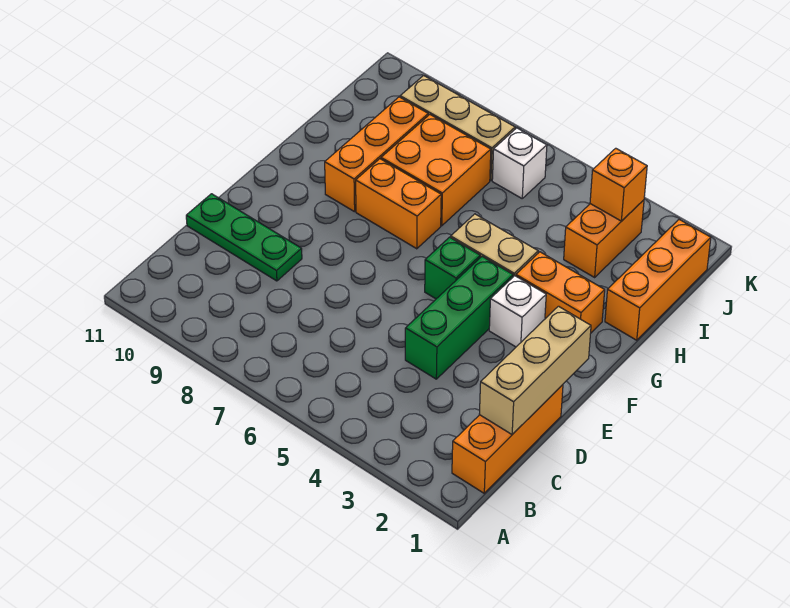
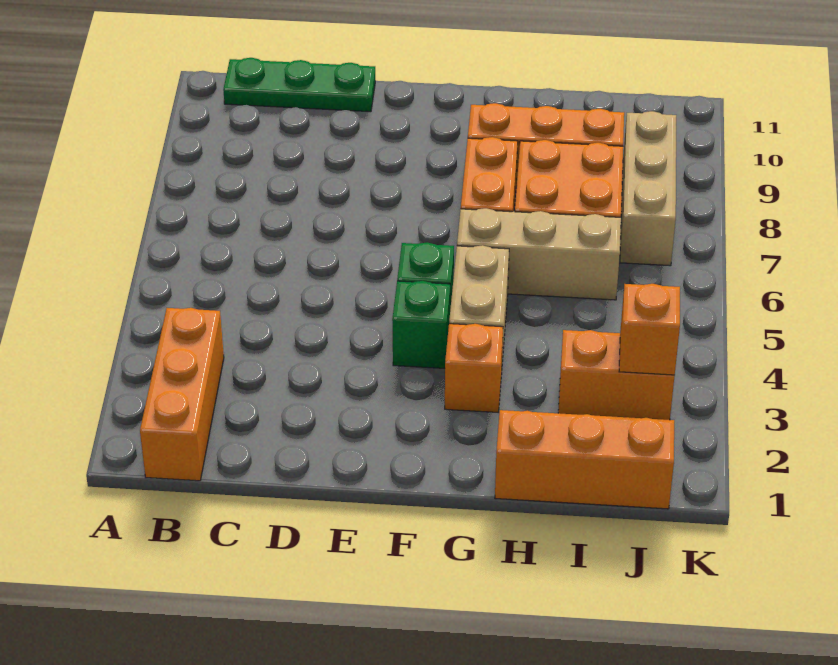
orange brick B1:D1 level 1 -> orange brick B1:B3 level 1
tan brick C1:E1 level 2 -> tan brick G6:I6 level 1
green brick D4:F4 level 1 -> green brick F4 level 1
green plate D9:D11 level 1 -> green plate B11:D11 level 1
white brick F3 level 1 -> none
orange brick G2:G3 level 1 -> orange brick G3 level 1
white brick J6 level 1 -> none

